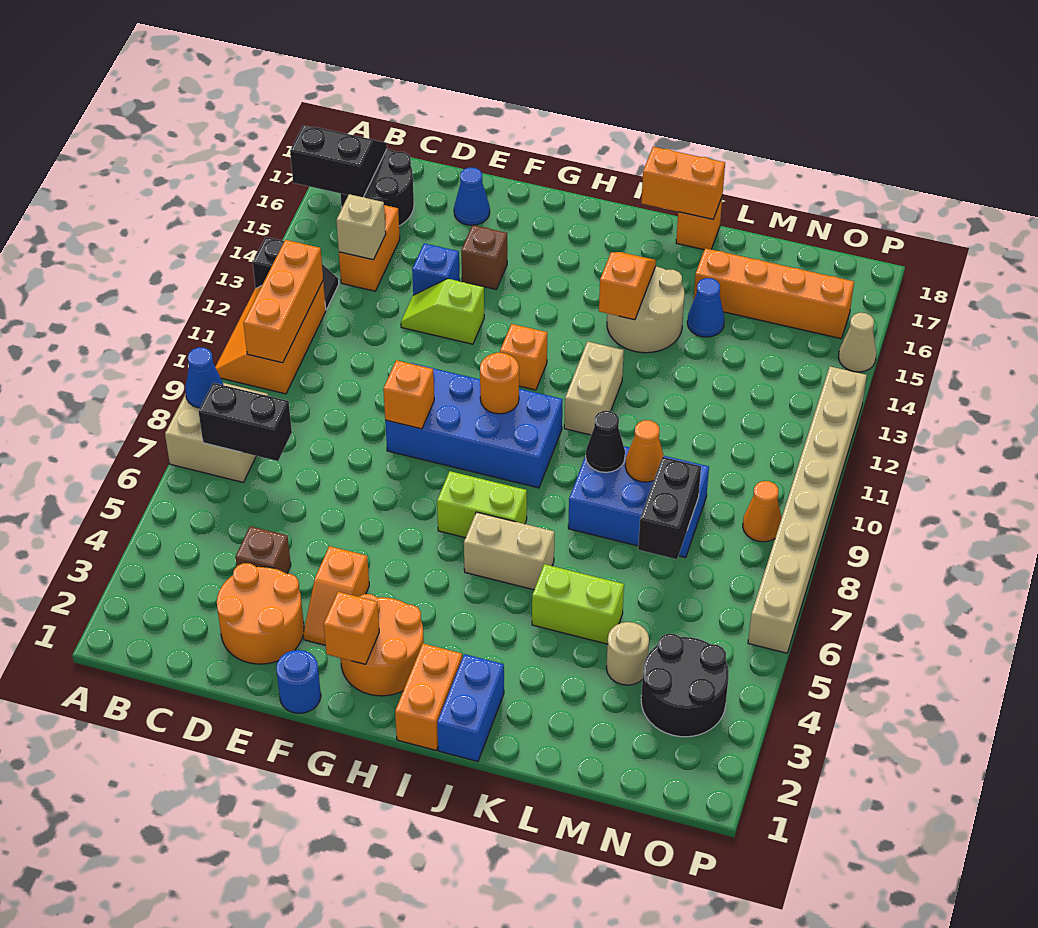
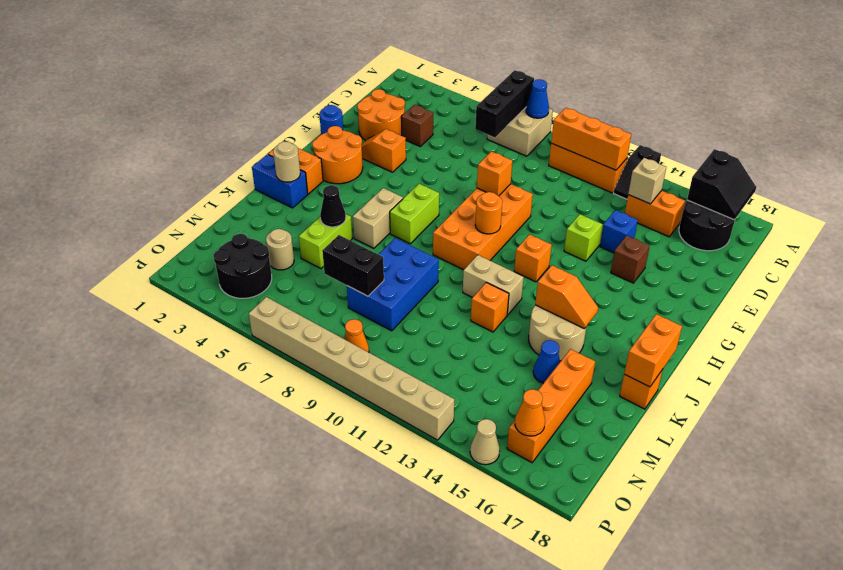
black brick B7:C7 level 2 -> black brick A7:C7 level 2
blue cone E17 level 1 -> none
blue brick F9:I10 level 1 -> orange brick F9:I10 level 1
orange brick G2 level 2 -> orange brick K12 level 1
none -> tan round brick J2 level 2
black cone K9 level 2 -> black cone K5 level 2
orange cone L9 level 2 -> orange cone O16 level 2

